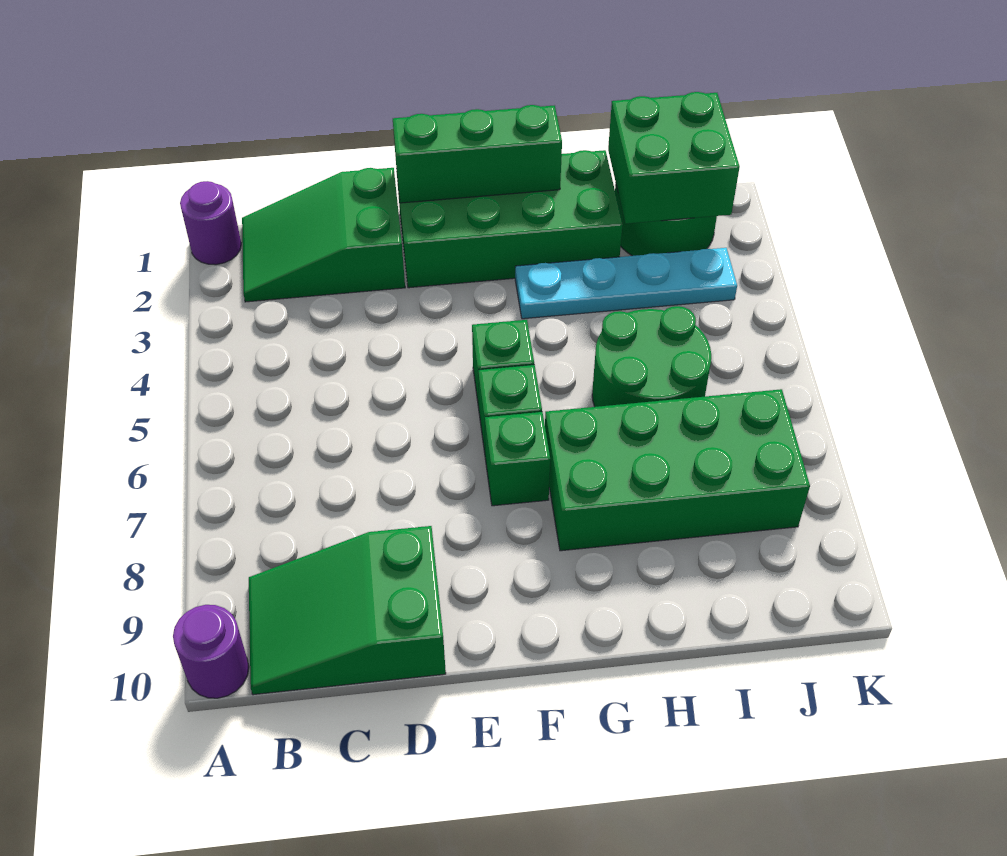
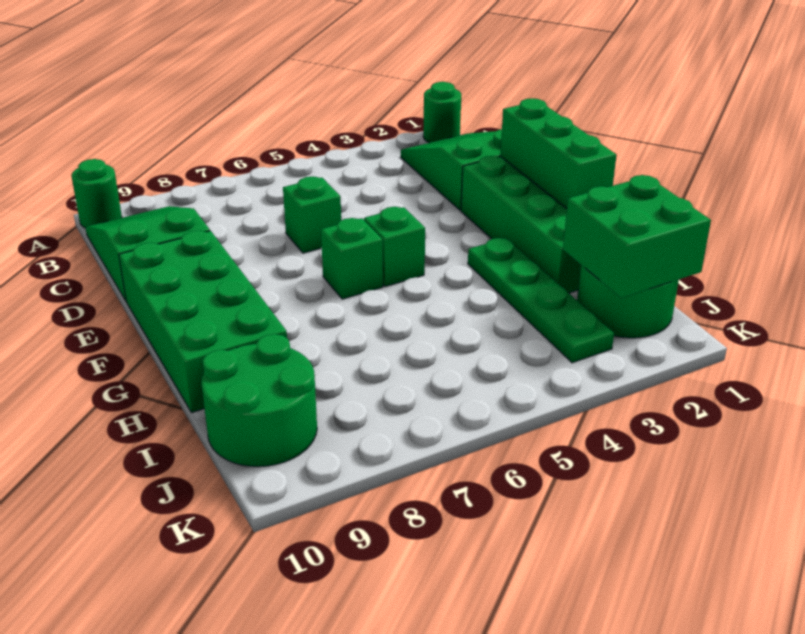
purple round brick A1 level 1 -> green round brick A1 level 1
purple round brick A10 level 1 -> green round brick A10 level 1
green brick F7 level 1 -> green brick D6 level 1
cyan plate G3:J3 level 1 -> green plate G3:J3 level 1
green brick G7:J8 level 1 -> green brick E9:H10 level 1
green round brick H5:I6 level 1 -> green round brick I9:J10 level 1

